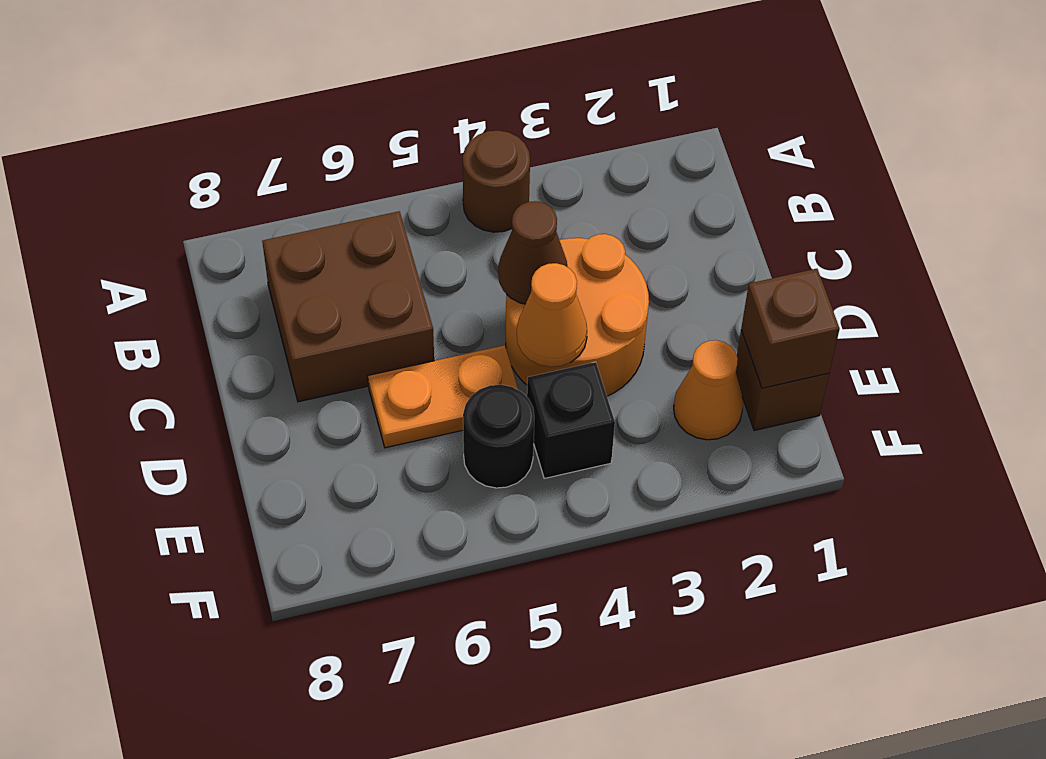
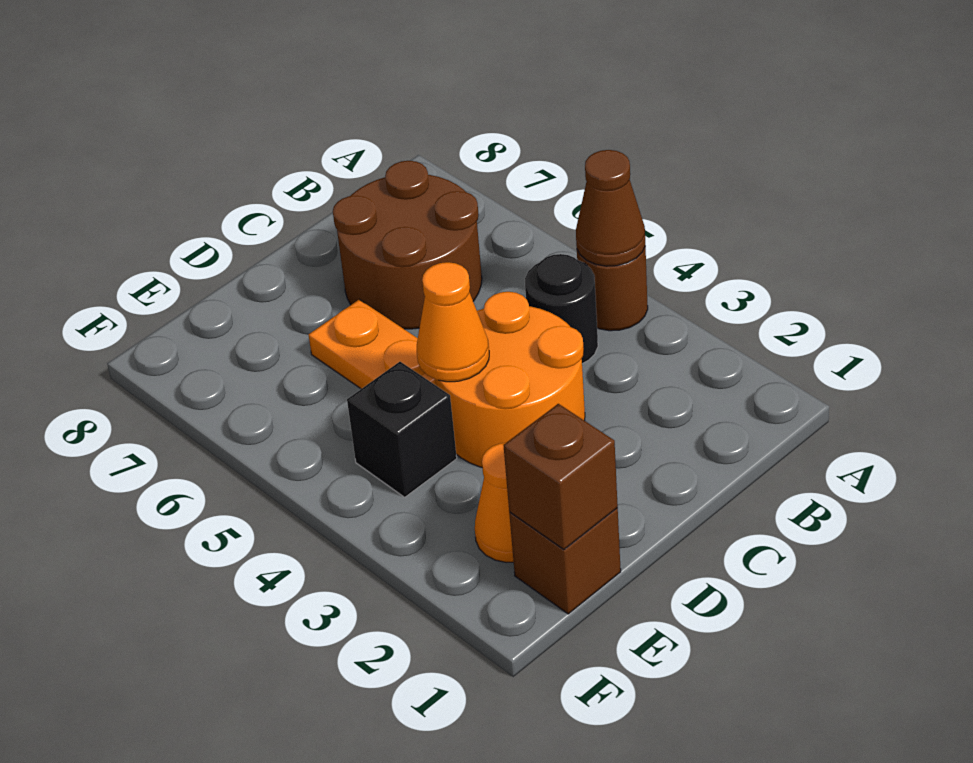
brown brick B6:C7 level 1 -> brown round brick B6:C7 level 1
brown cone C4 level 2 -> brown cone A4 level 2
black round brick E5 level 1 -> black round brick B4 level 1

